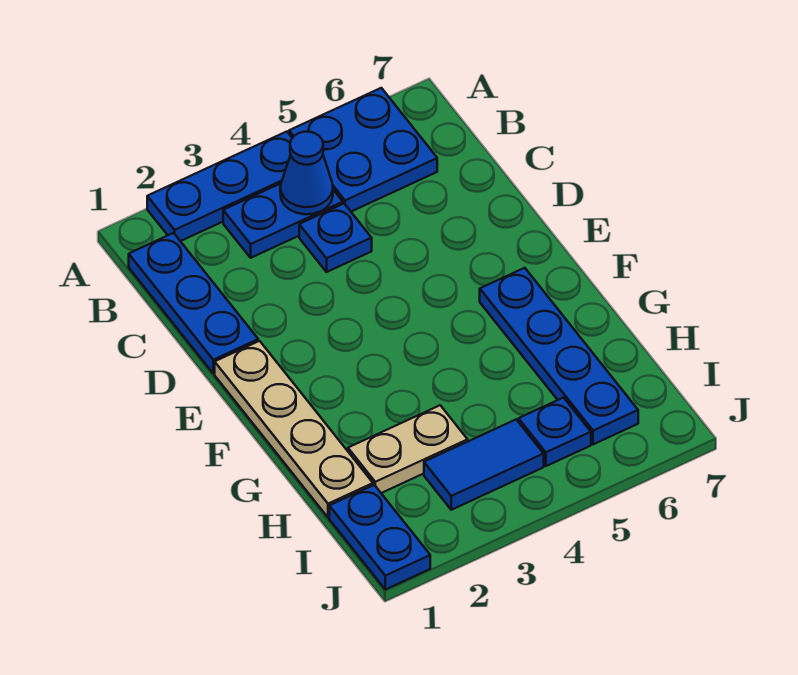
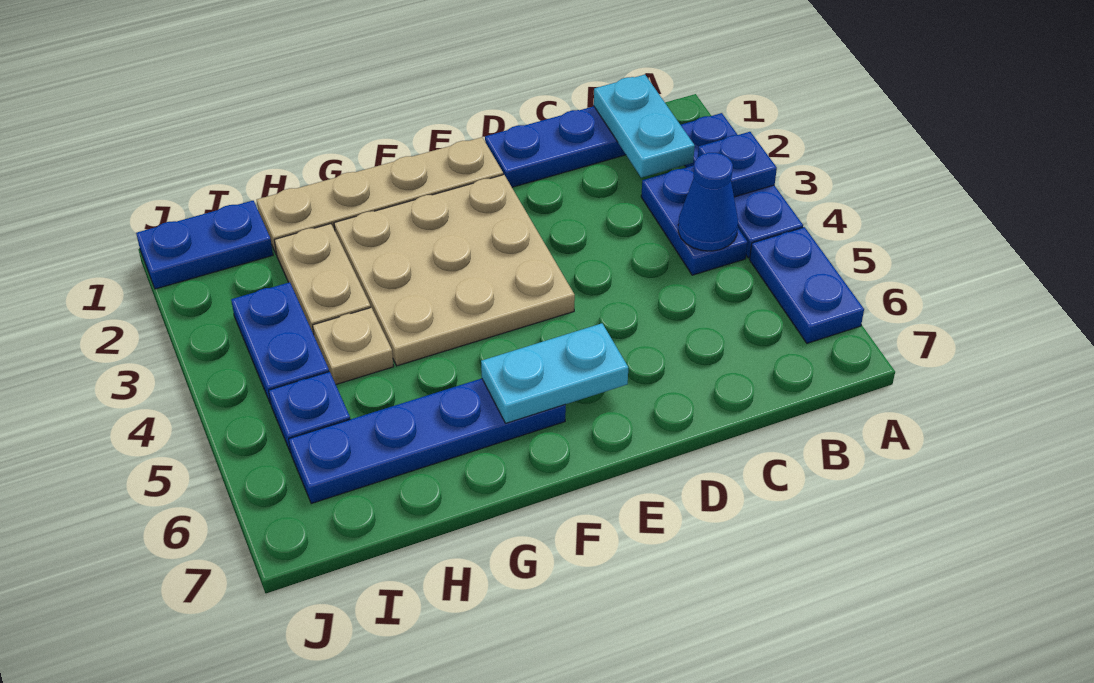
blue plate A5:B6 level 1 -> blue plate A5:A6 level 1
none -> cyan plate B1:B2 level 2
blue plate C4 level 1 -> blue plate A3 level 2
none -> tan plate E2:G4 level 1
none -> cyan plate E6:F6 level 2
none -> tan plate H4 level 1
blue tile I3:I4 level 1 -> blue plate I3:I4 level 1

